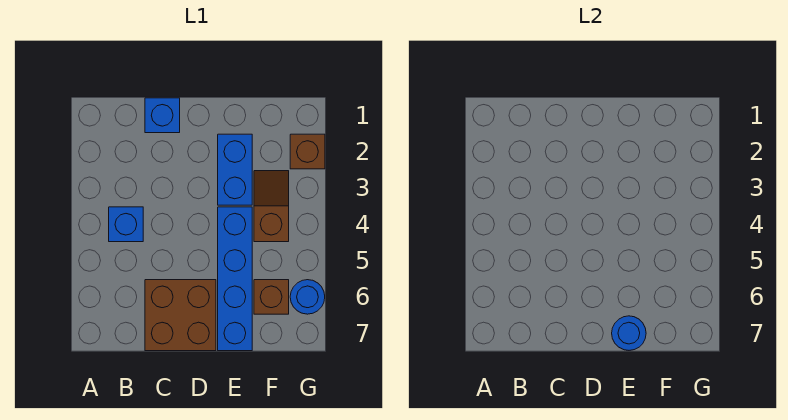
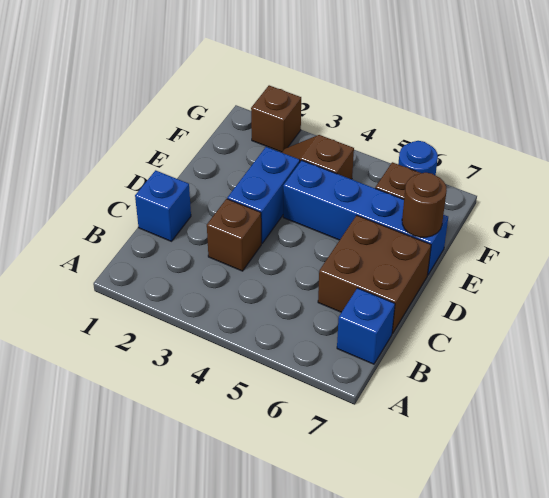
blue brick B4 level 1 -> blue brick B7 level 1
none -> brown brick C3 level 1
blue brick E2:E3 level 1 -> blue brick D3:E3 level 1
blue round brick E7 level 2 -> brown round brick E7 level 2

